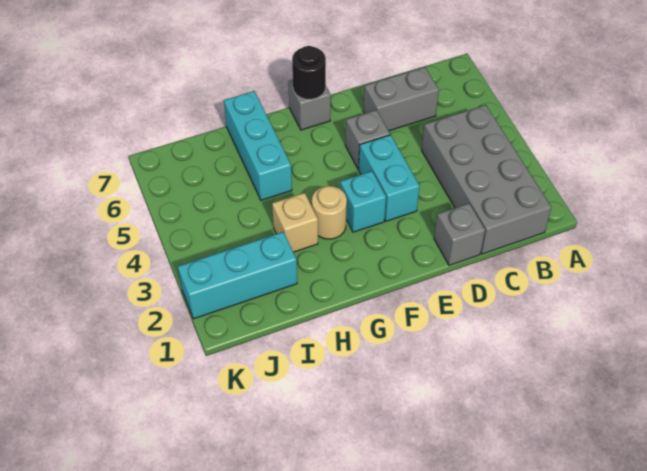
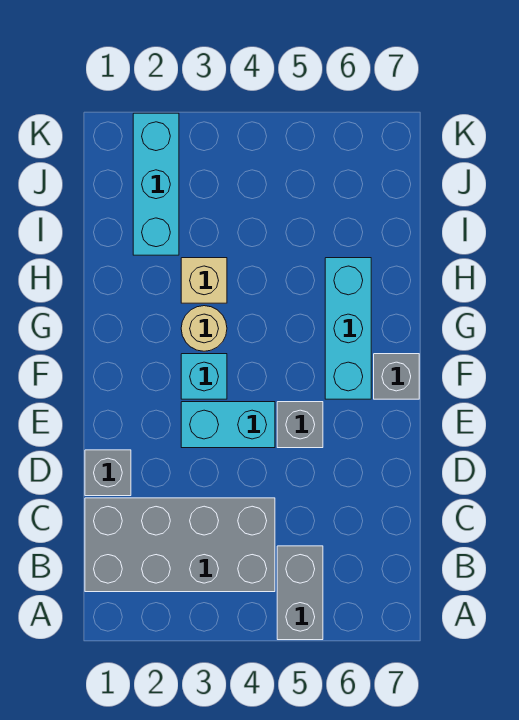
grey brick C6:D6 level 1 -> grey brick A5:B5 level 1
black round brick F7 level 2 -> none
cyan brick H5:H7 level 1 -> cyan brick F6:H6 level 1

